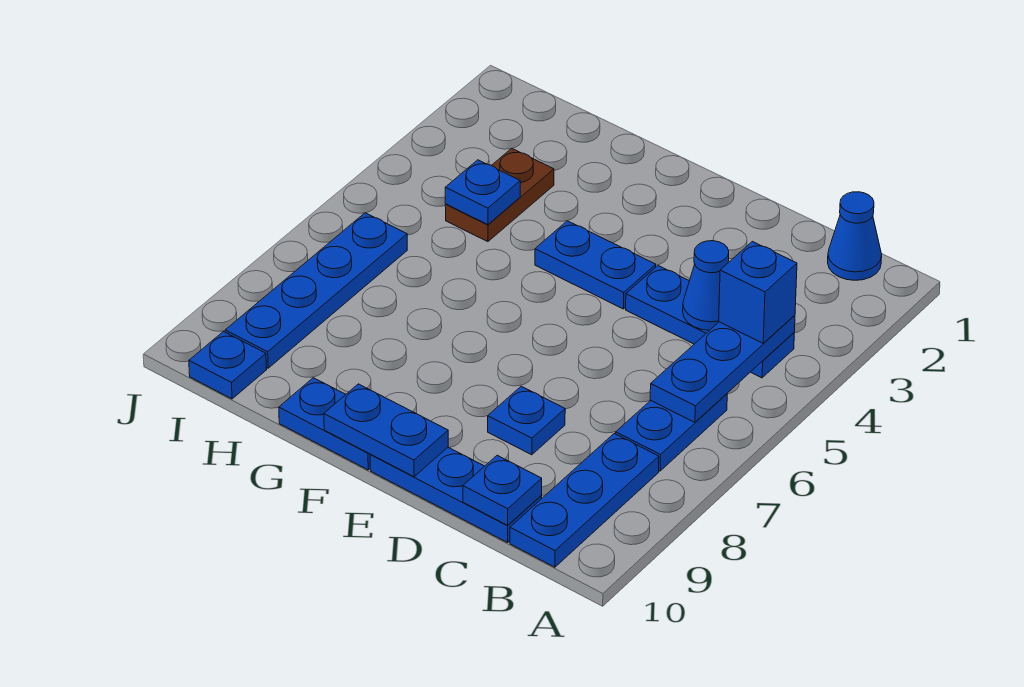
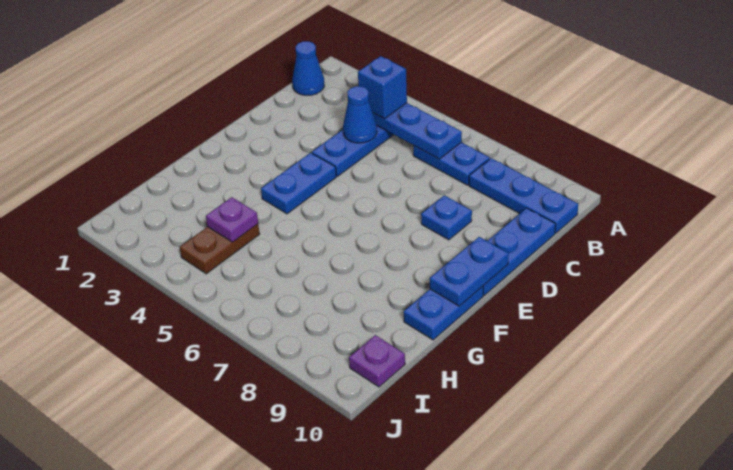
blue plate C10 level 2 -> none
brown plate H3:H4 level 1 -> brown plate H4:I4 level 1
blue plate H4 level 2 -> purple plate H4 level 2
blue plate I6:I9 level 1 -> none
blue plate I10 level 1 -> purple plate I10 level 1

